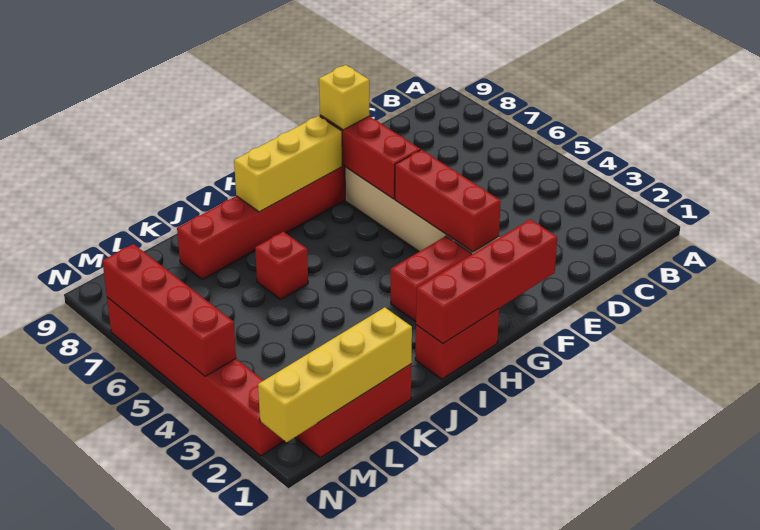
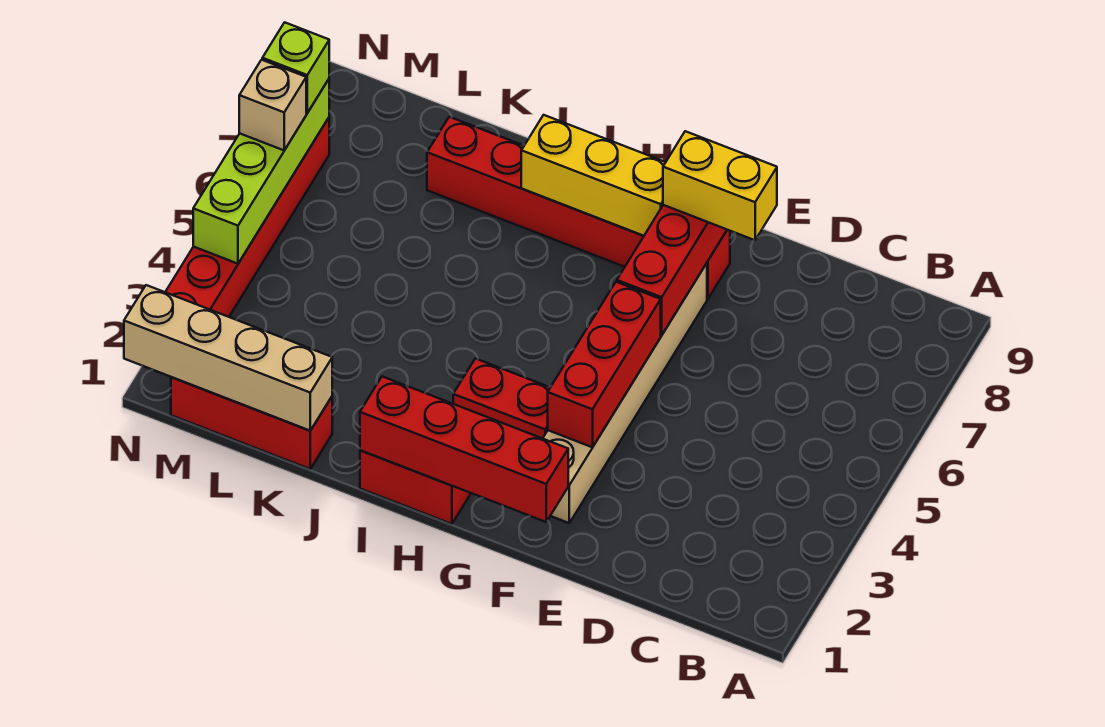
yellow brick F8 level 3 -> yellow brick E8:F8 level 3
red brick J6 level 1 -> none
yellow brick K1:N1 level 2 -> tan brick K1:N1 level 2
red brick N4:N7 level 2 -> lime brick N4:N7 level 2
none -> tan brick N6 level 3
none -> lime brick N7 level 3

